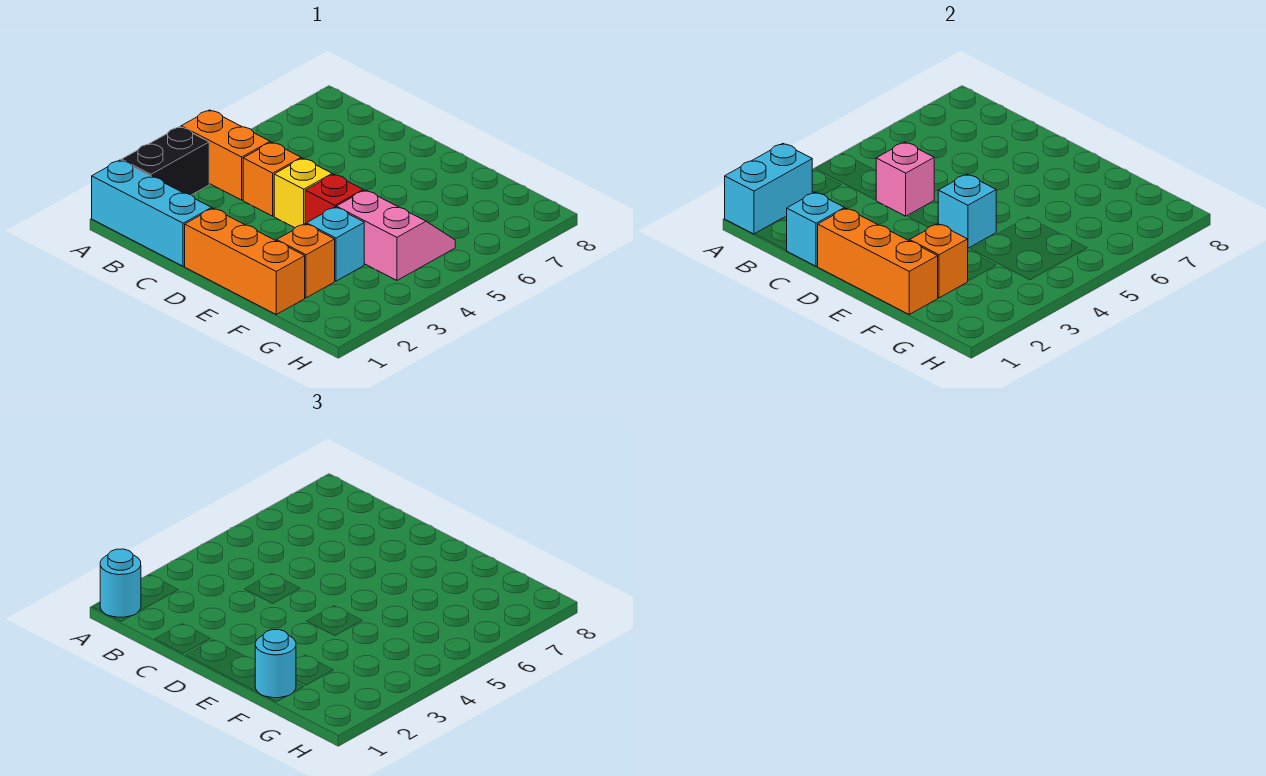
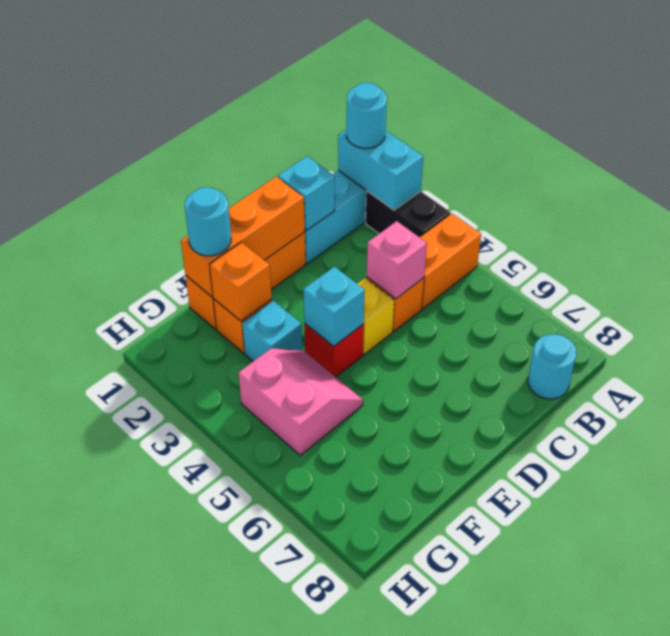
none -> cyan round brick B8 level 1
pink slope F4:G5 level 1 top 4 -> pink slope F4:G5 level 1 top G

